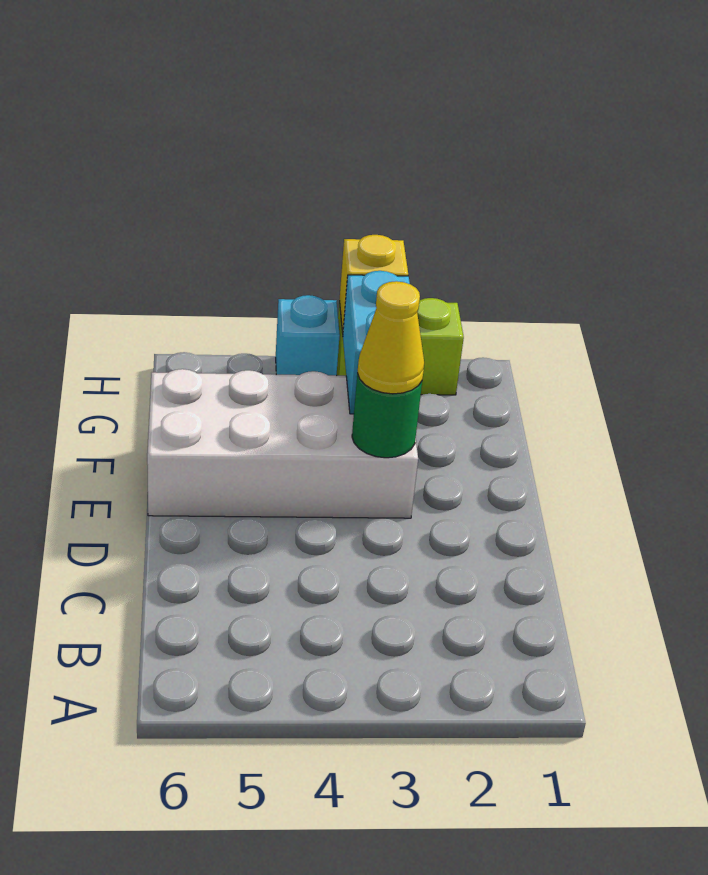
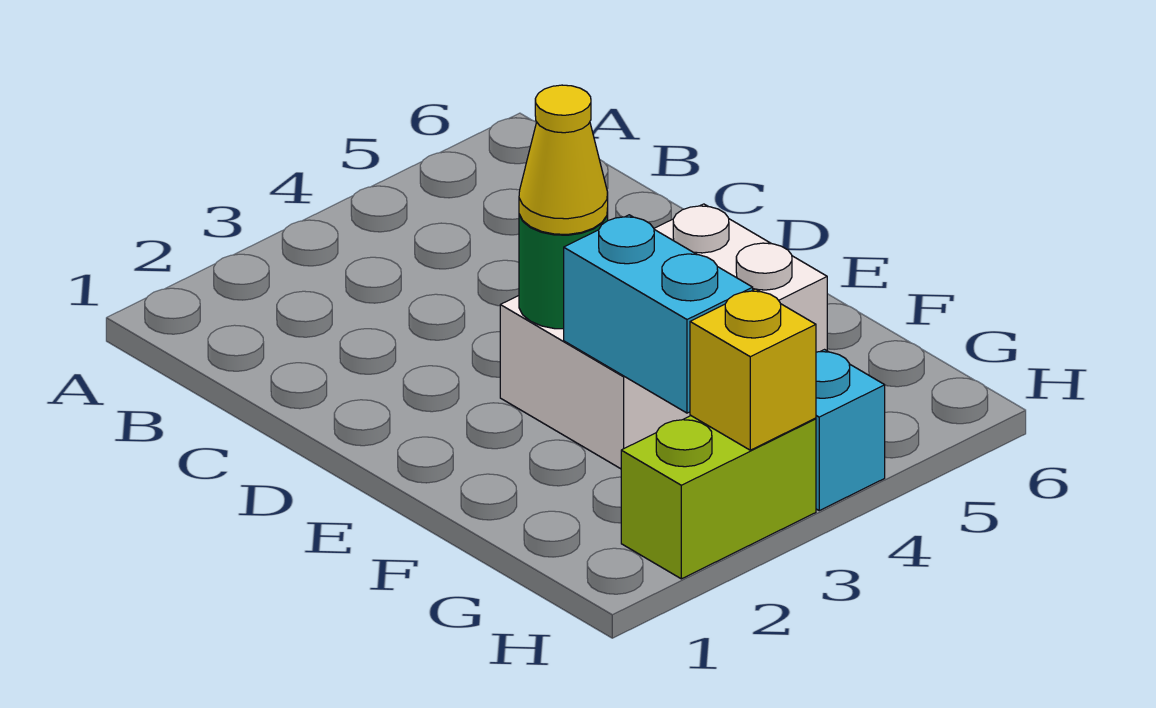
white brick E3:F6 level 1 -> white brick E3:F5 level 1

